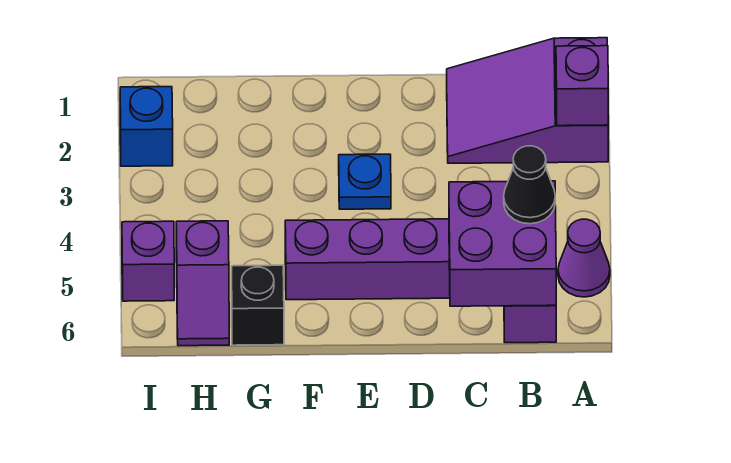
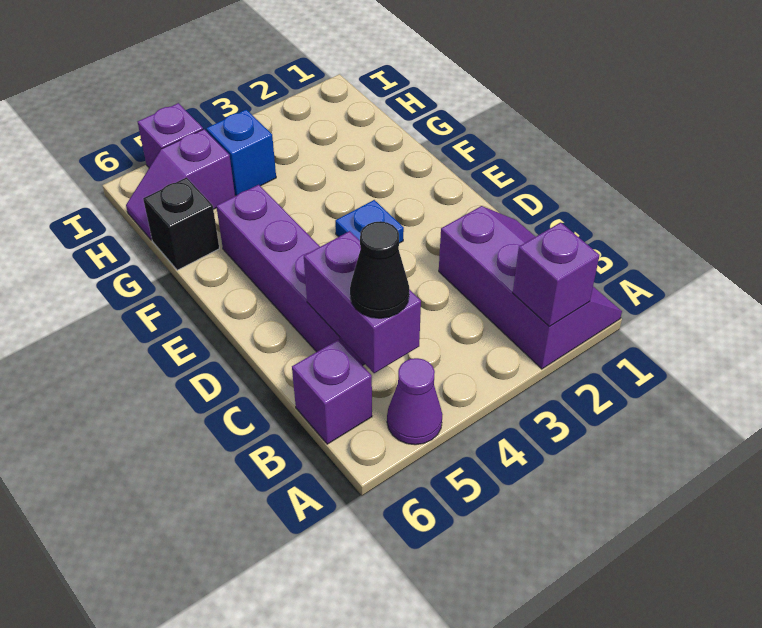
purple slope A1:C2 level 1 top A -> purple slope A1:C2 level 1 top 2
purple brick B5:C6 level 2 -> purple brick B5:C5 level 2
blue brick I2 level 1 -> blue brick H4 level 1

